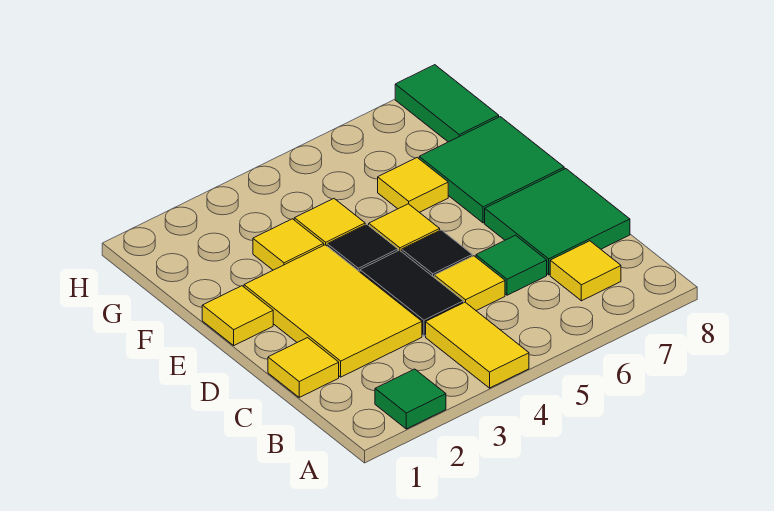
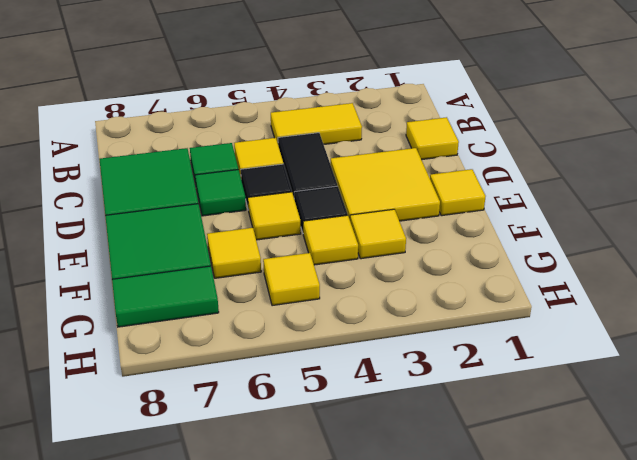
green tile A2 level 1 -> green tile D6 level 1
yellow tile A4:B4 level 1 -> yellow tile B3:B4 level 1
yellow tile B7 level 1 -> yellow tile G5 level 1
yellow tile C2:E3 level 1 -> yellow tile D2:E3 level 1
green tile G8:H8 level 1 -> green tile G7:G8 level 1

